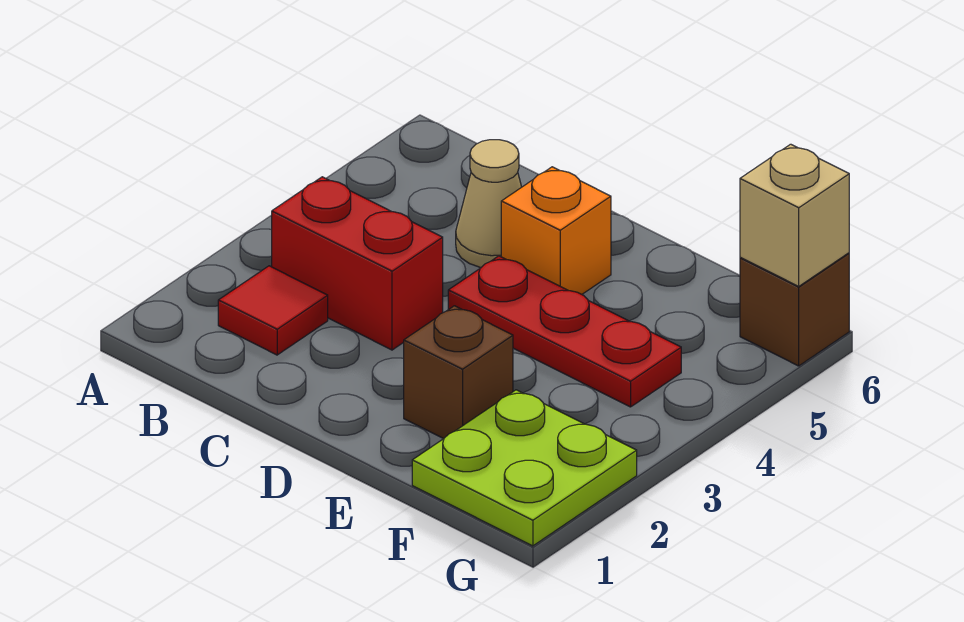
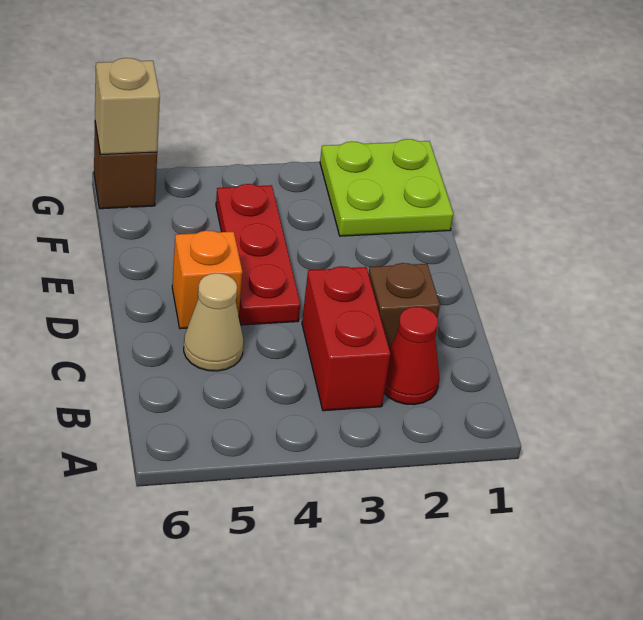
red tile B2 level 1 -> red cone B2 level 1
brown brick E2 level 1 -> brown brick C2 level 1

